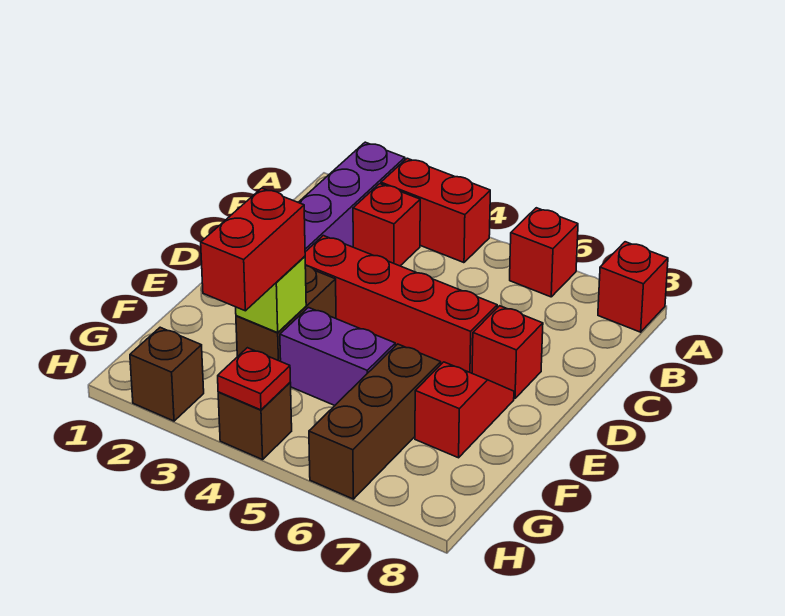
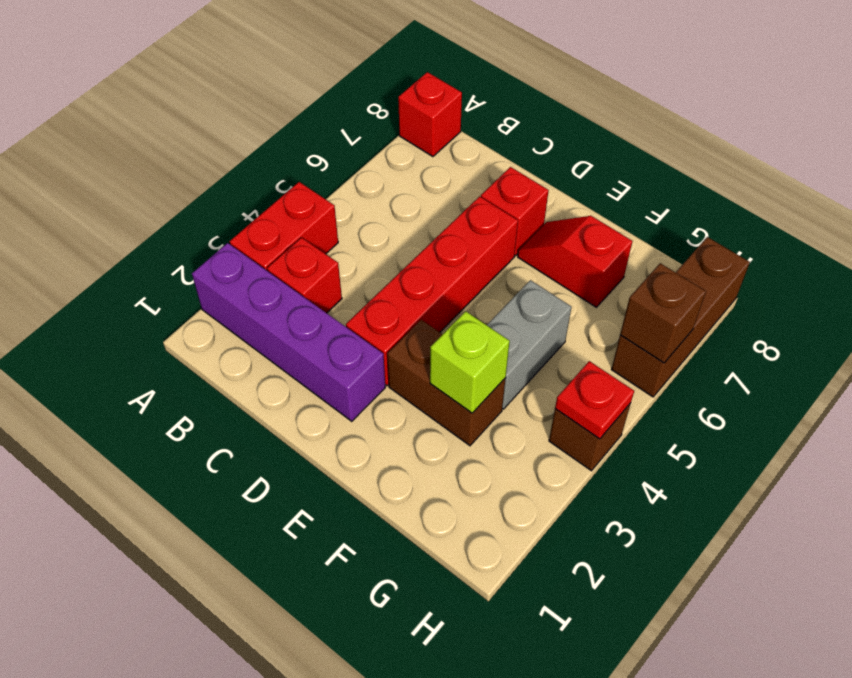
red brick A6 level 1 -> none
red brick F3:G3 level 3 -> none
purple brick F4:F5 level 1 -> grey brick F4:F5 level 1
brown brick F6:H6 level 1 -> brown brick H6:H8 level 1
brown brick H2 level 1 -> brown brick H6 level 2

